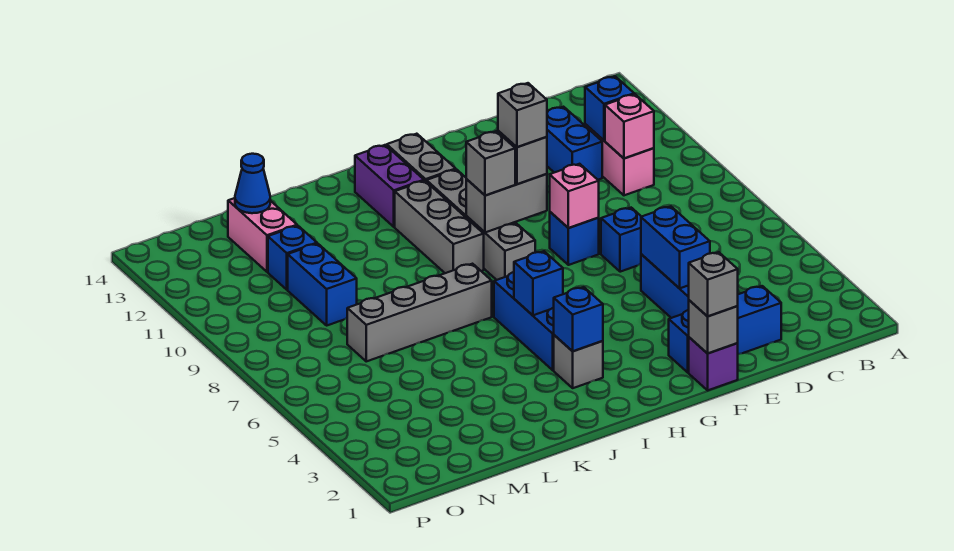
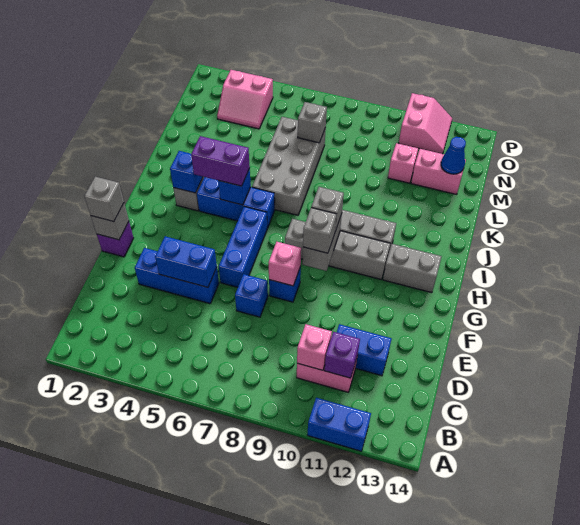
blue brick C11 level 2 -> purple brick C11 level 2
blue brick D2:F2 level 1 -> blue brick F6:H6 level 1
grey brick G9 level 4 -> grey brick M7 level 2
purple brick I12:I13 level 1 -> purple brick I4:I5 level 3
grey brick J7:M7 level 1 -> grey brick J6:M7 level 1
blue brick M9:M10 level 1 -> blue brick A11:A12 level 1
blue brick M11 level 1 -> pink brick M11 level 1
none -> pink slope N3:O4 level 1 top O
none -> pink slope O11:P12 level 1 top 11

